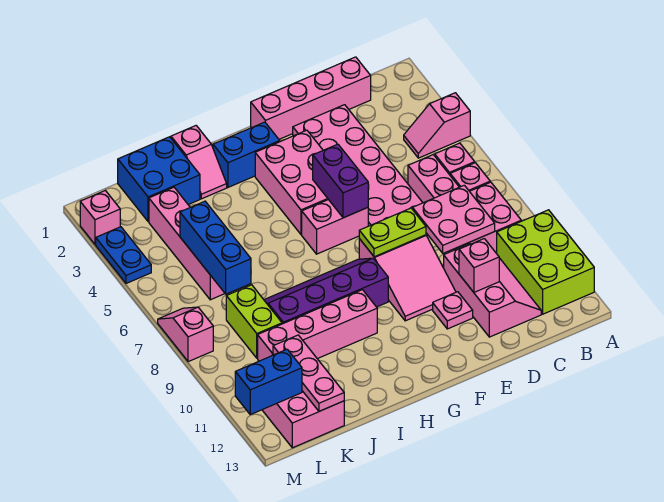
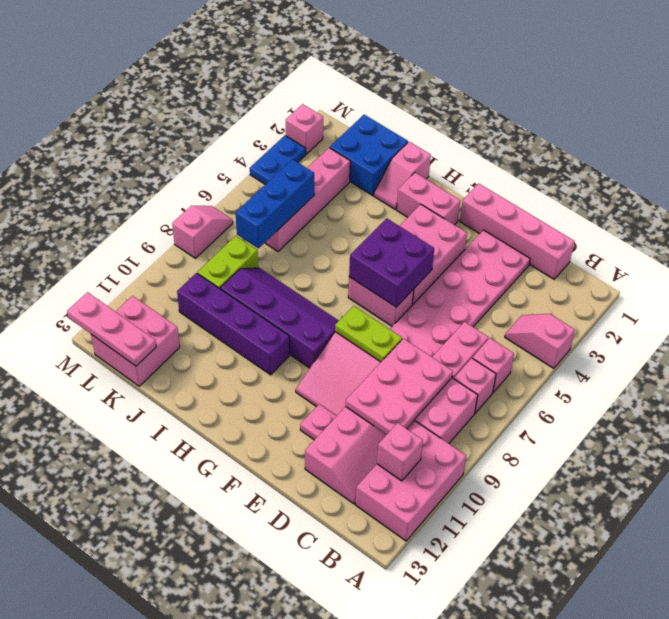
lime brick A10:B12 level 1 -> pink brick A10:B12 level 1
pink plate C8:D9 level 2 -> pink plate C8:D10 level 2
pink brick D11 level 2 -> pink brick B11 level 2
purple brick F5:F6 level 2 -> purple brick F5:G6 level 2
blue brick G2:H2 level 1 -> pink brick G2:H2 level 1
pink brick H10:K10 level 1 -> purple brick H10:K10 level 1
pink plate K11:K13 level 2 -> pink plate K13:M13 level 2
blue brick L12:M12 level 2 -> none

